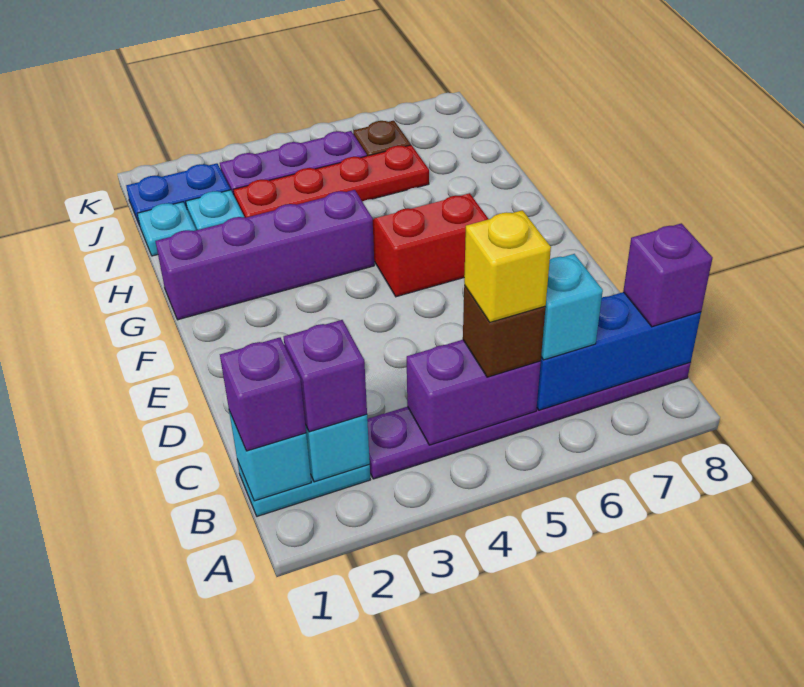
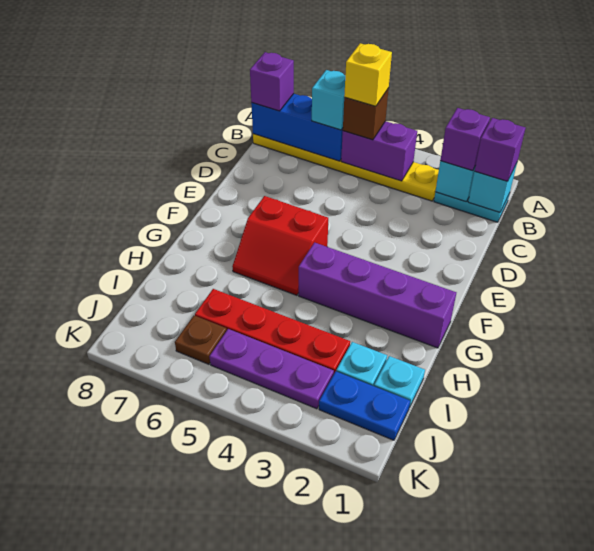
purple plate B3:B8 level 1 -> yellow plate B3:B8 level 1

